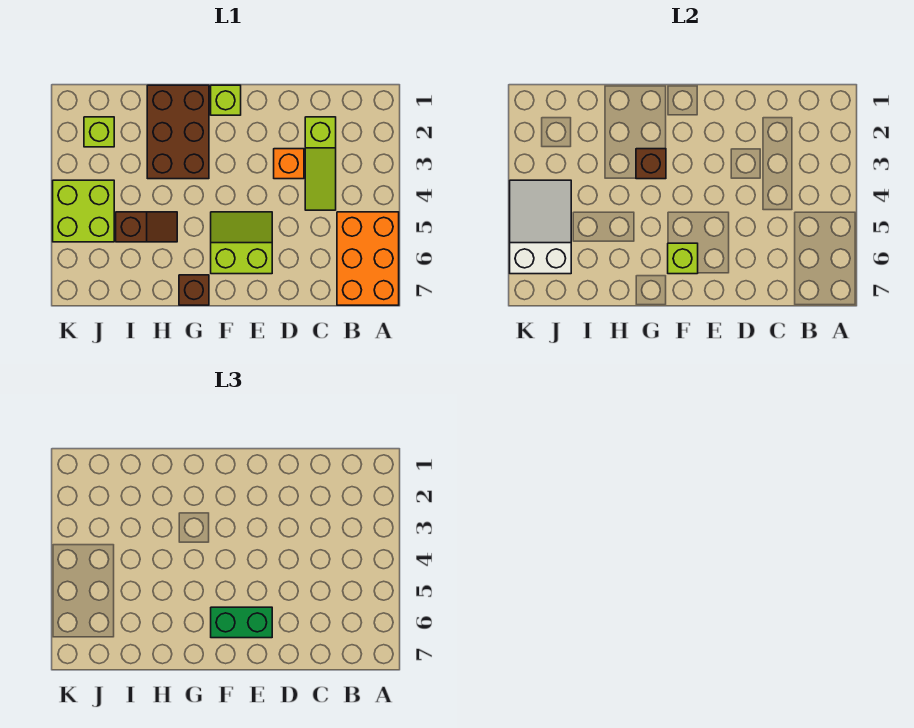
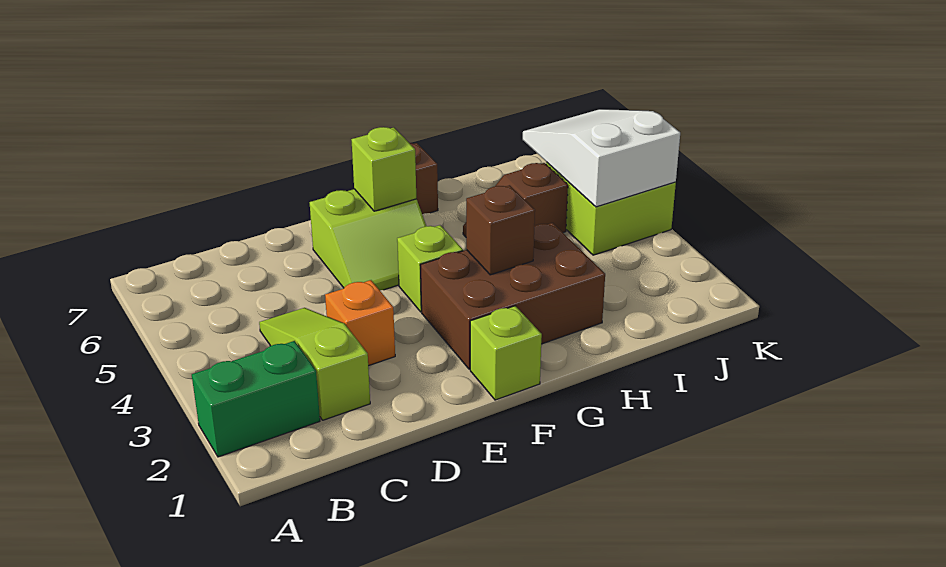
orange brick A5:B7 level 1 -> none
green brick E6:F6 level 3 -> green brick A2:B2 level 1
brown brick G1:H3 level 1 -> brown brick F2:H3 level 1
lime brick J2 level 1 -> lime brick F4 level 1
white slope J4:K6 level 2 top 6 -> white slope J4:K6 level 2 top 4

